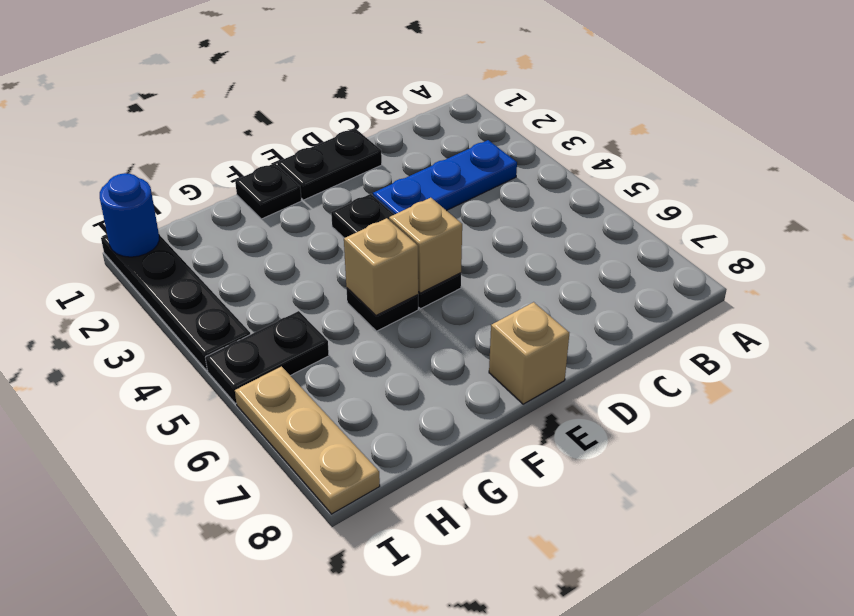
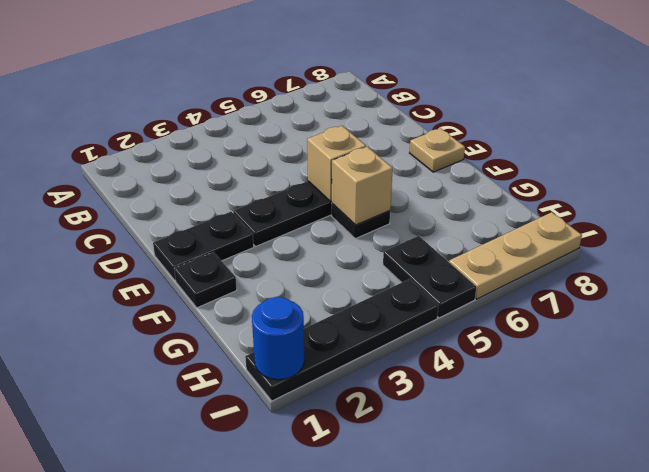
blue plate B3:D3 level 1 -> none
black plate D1:E1 level 1 -> black plate E1:E2 level 1
tan brick E8 level 1 -> tan plate E8 level 1

